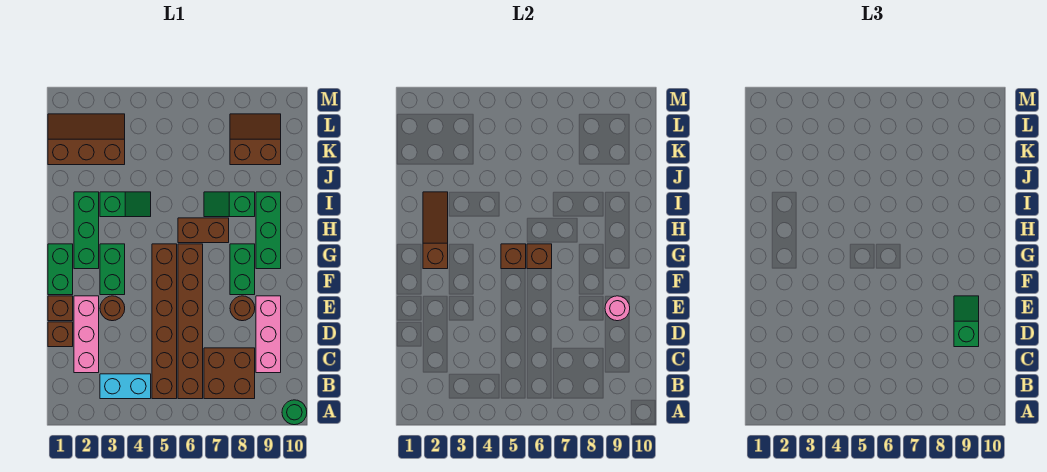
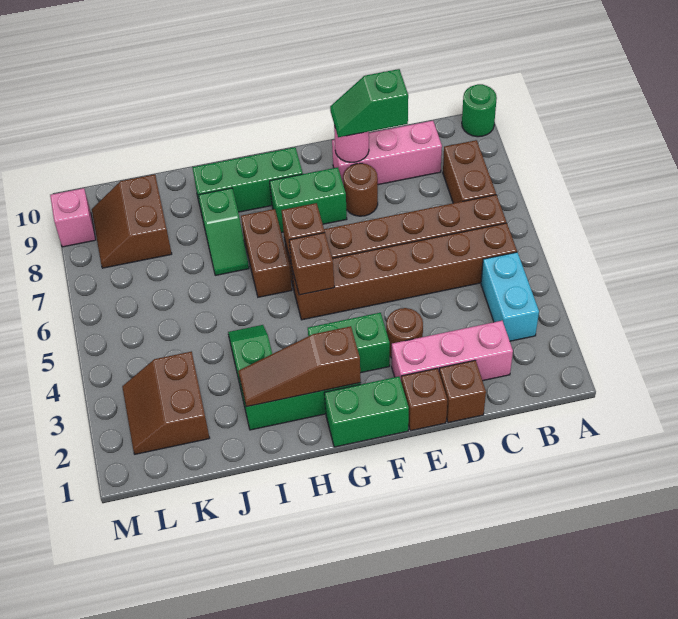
brown brick B7:C8 level 1 -> brown brick B7:B8 level 1
brown slope K1:L3 level 1 top K -> brown slope K2:L3 level 1 top K
none -> pink brick M9 level 1

